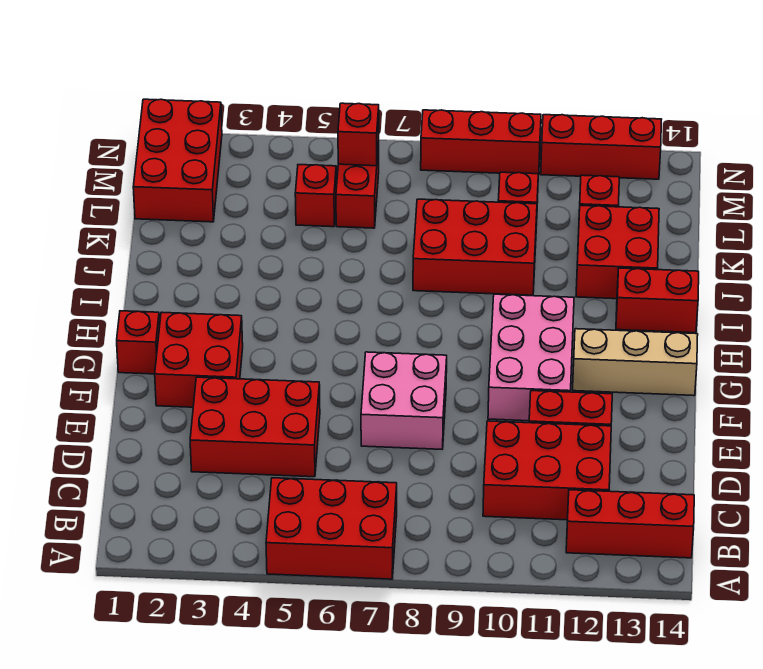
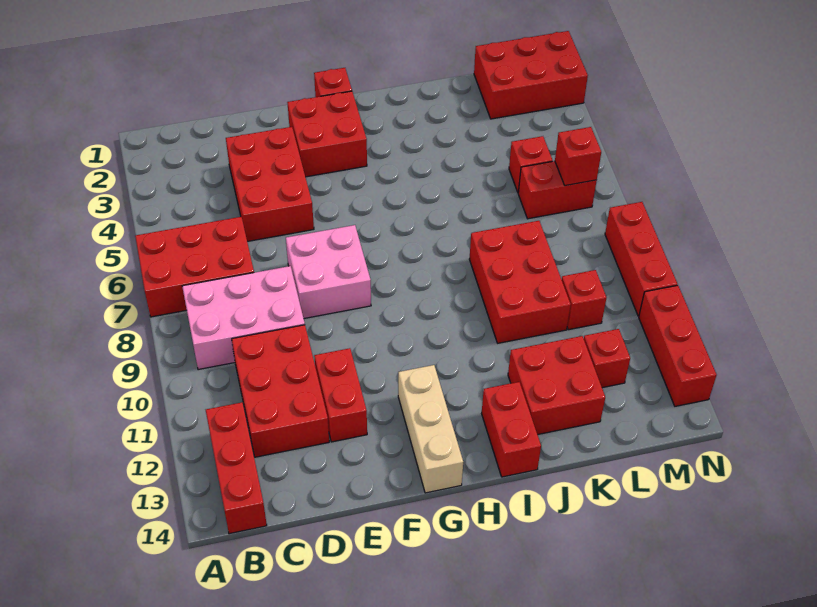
red brick A5:B7 level 1 -> red brick A6:C7 level 1
pink brick F10:H11 level 1 -> pink brick B8:D9 level 1

